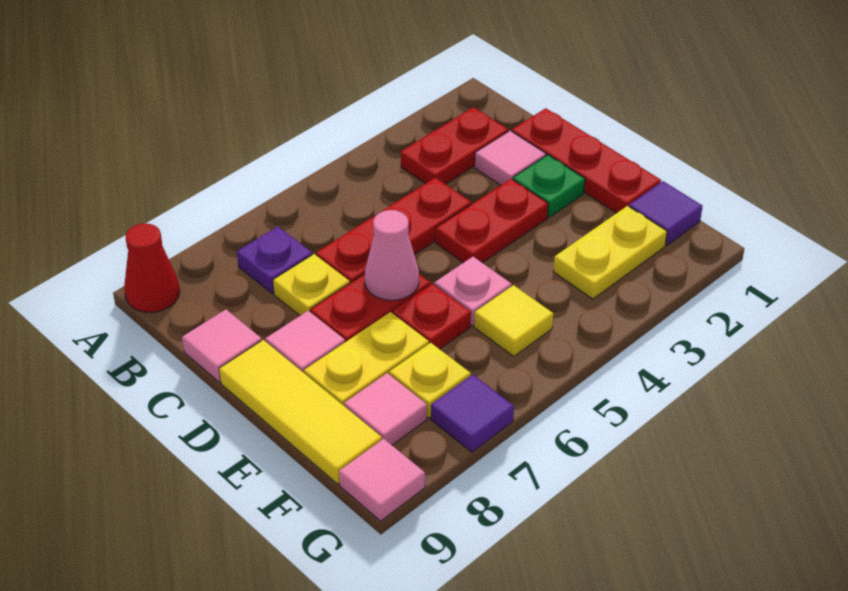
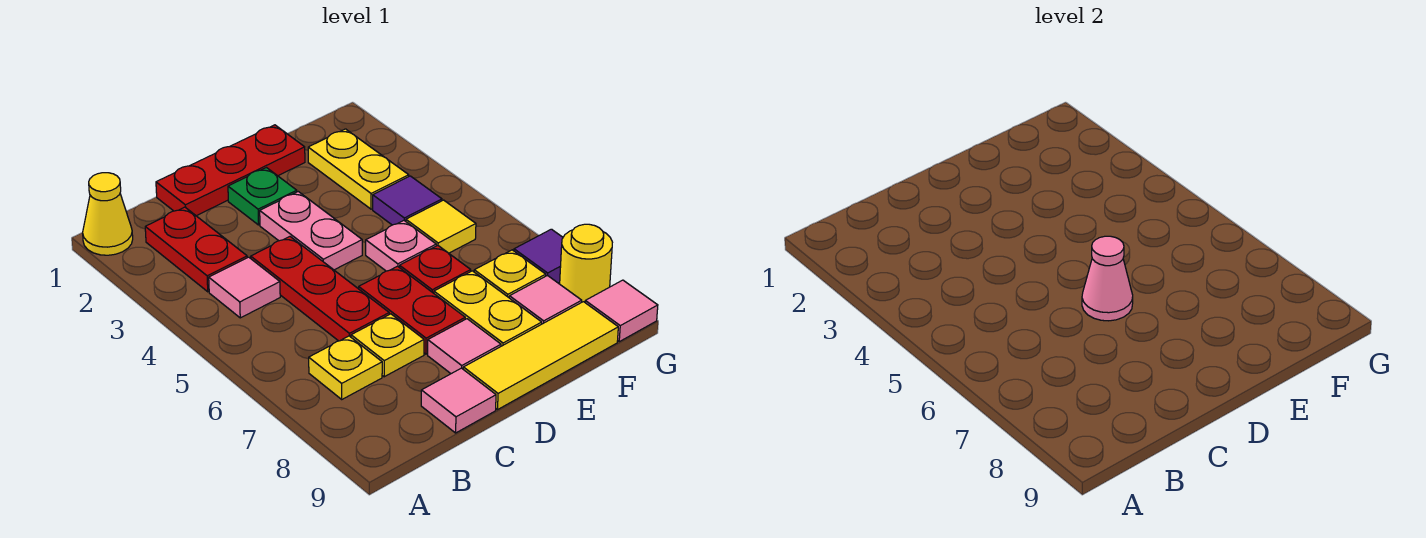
none -> yellow cone A1 level 1
red cone A9 level 1 -> none
purple plate B7 level 1 -> yellow plate B7 level 1
pink tile C2 level 1 -> pink tile B4 level 1
red plate D3:D4 level 1 -> pink plate D3:D4 level 1
purple tile F1 level 1 -> purple tile F4 level 1
none -> yellow round brick G8 level 1

